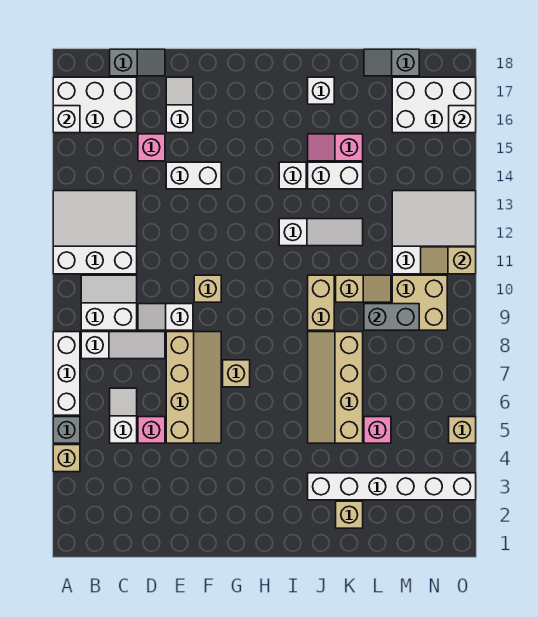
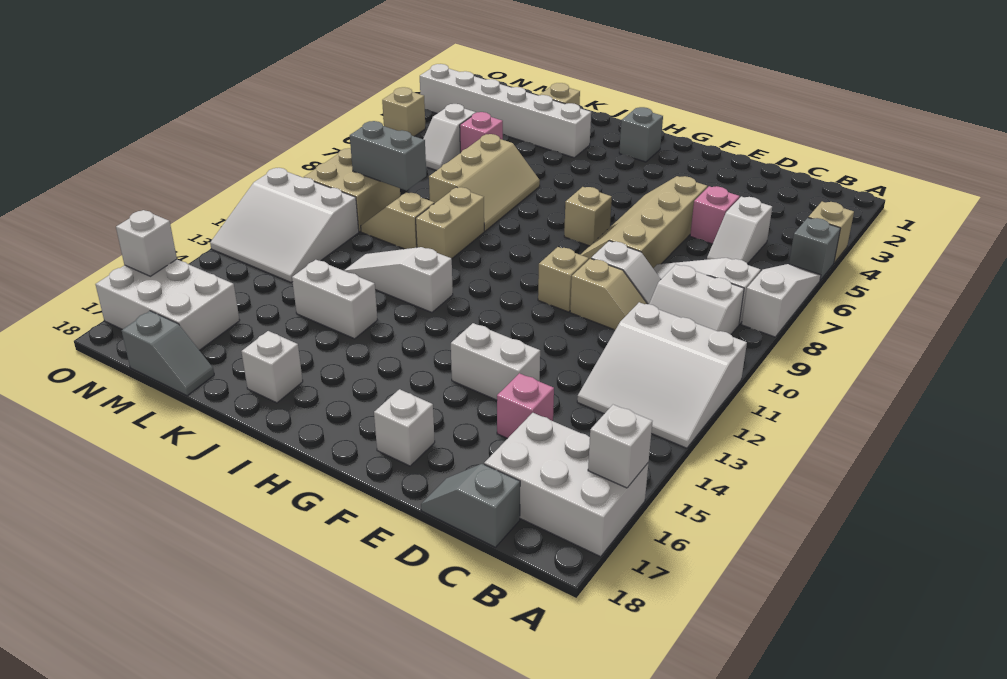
white brick A6:A8 level 1 -> white slope A6:A8 level 1 top 8
white slope E16:E17 level 1 top 16 -> white slope M5:M6 level 1 top 5
none -> grey brick H2 level 1
white brick I14 level 1 -> white brick F17 level 1
tan slope J5:K8 level 1 top K -> tan slope J6:K8 level 1 top K
pink slope J15:K15 level 1 top K -> none
tan slope N11:O11 level 2 top O -> tan slope D10:E10 level 1 top E

